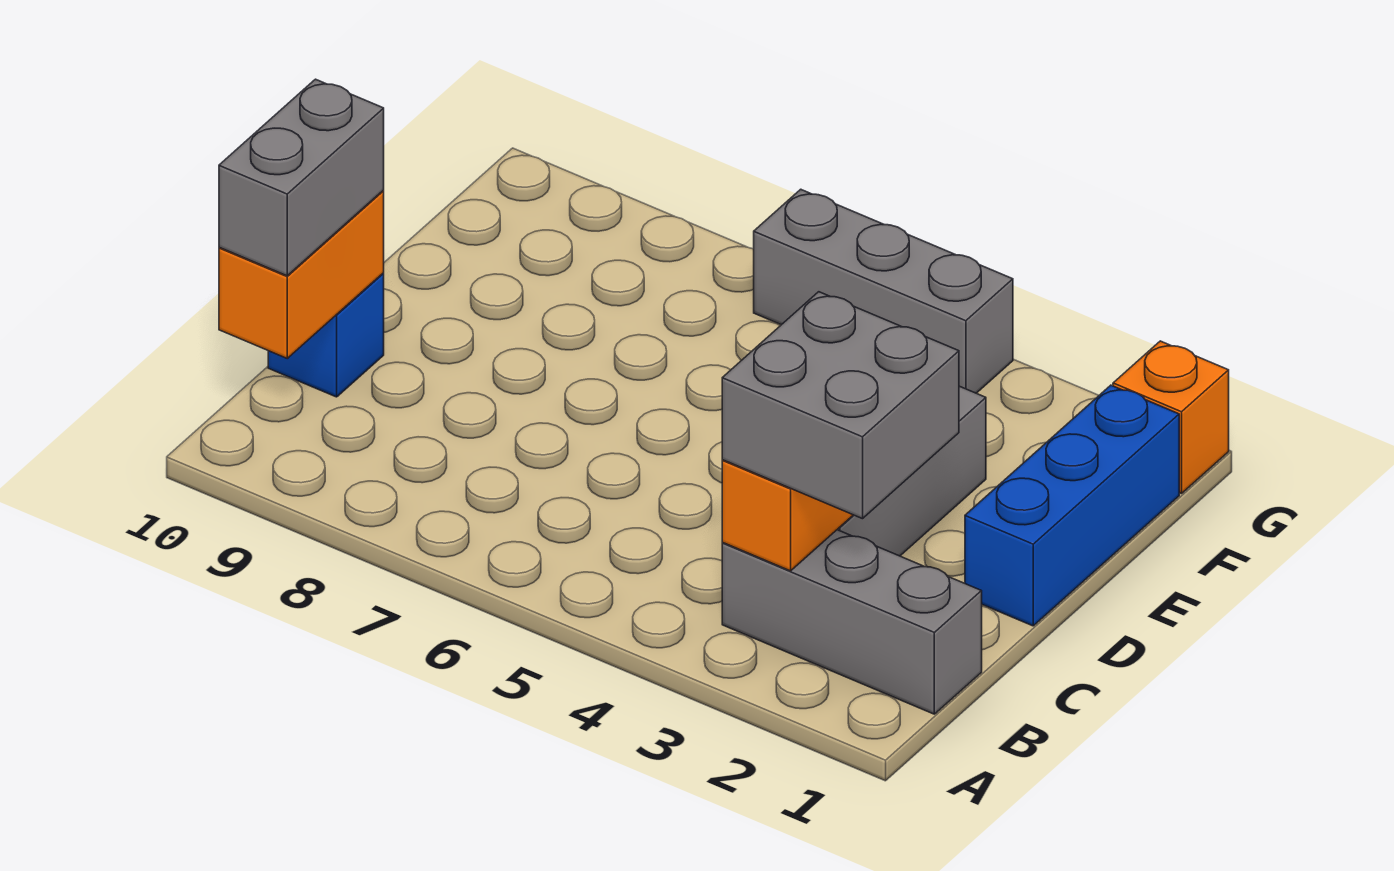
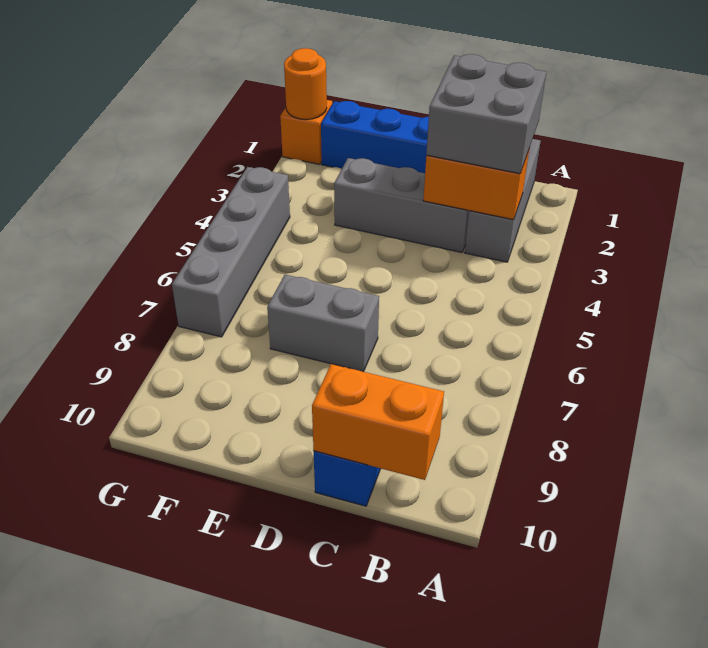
grey brick B10:C10 level 3 -> grey brick D7:E7 level 1
none -> orange round brick G1 level 2
grey brick G4:G6 level 1 -> grey brick G4:G7 level 1

